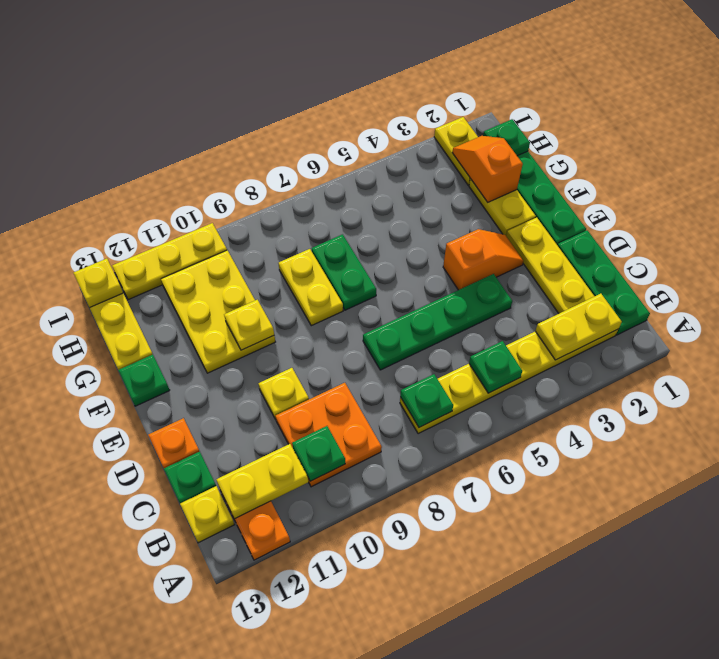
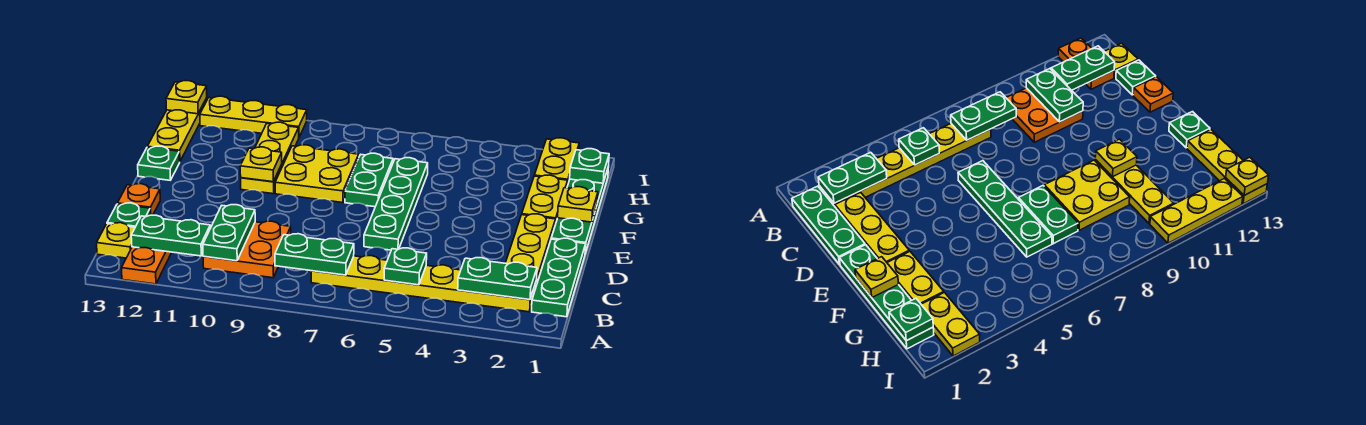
yellow plate B2:B3 level 2 -> green plate B2:B3 level 2
green plate B7 level 2 -> green plate B7:B8 level 2
green plate B10 level 2 -> green plate B10:C10 level 2
yellow plate B11:B12 level 2 -> green plate B11:B12 level 2
green plate D4:D7 level 1 -> green plate D6:G6 level 1
yellow plate D10 level 1 -> yellow plate F1 level 2
orange slope E3:E4 level 1 top 4 -> none
yellow plate F8:G8 level 1 -> yellow plate F8:G9 level 1
yellow plate F10:H11 level 1 -> yellow plate F10:H10 level 1
orange slope G2:H2 level 2 top G -> none

